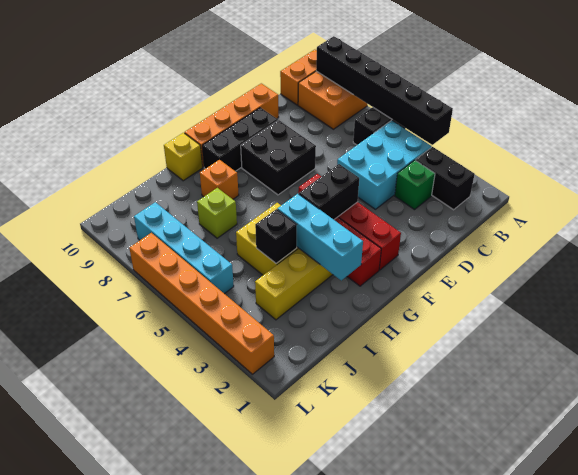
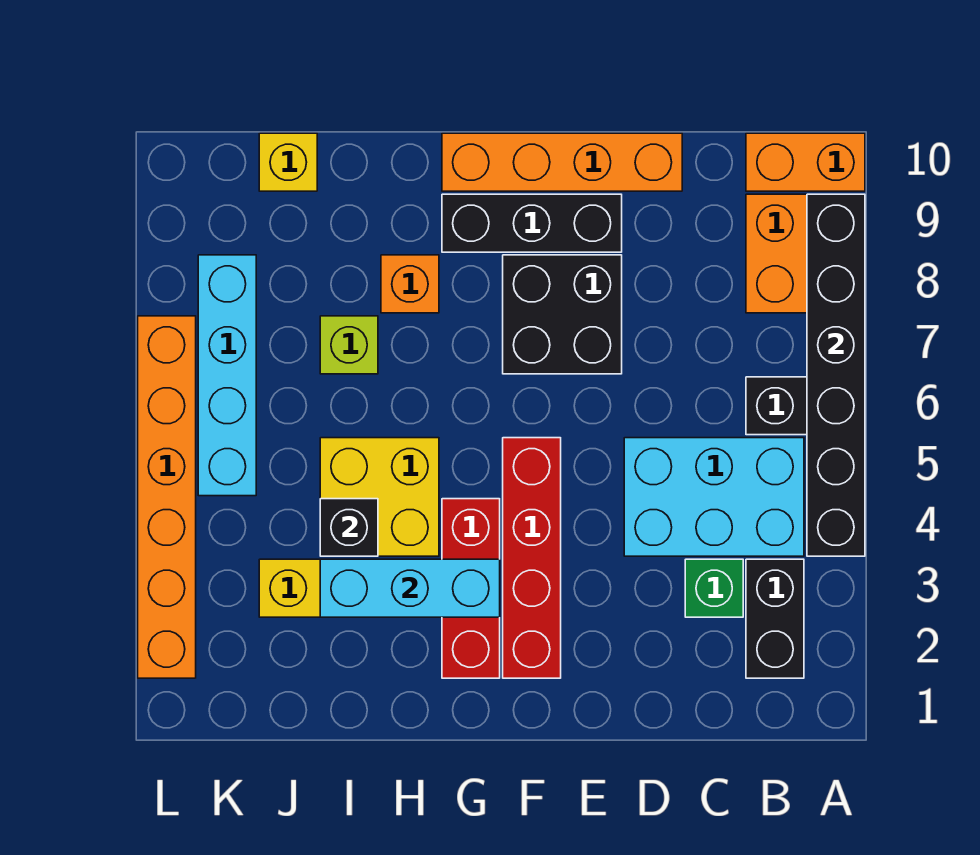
black brick F4:G4 level 2 -> none
cyan brick H2:H4 level 2 -> cyan brick G3:I3 level 2
yellow brick H10 level 1 -> yellow brick J10 level 1

